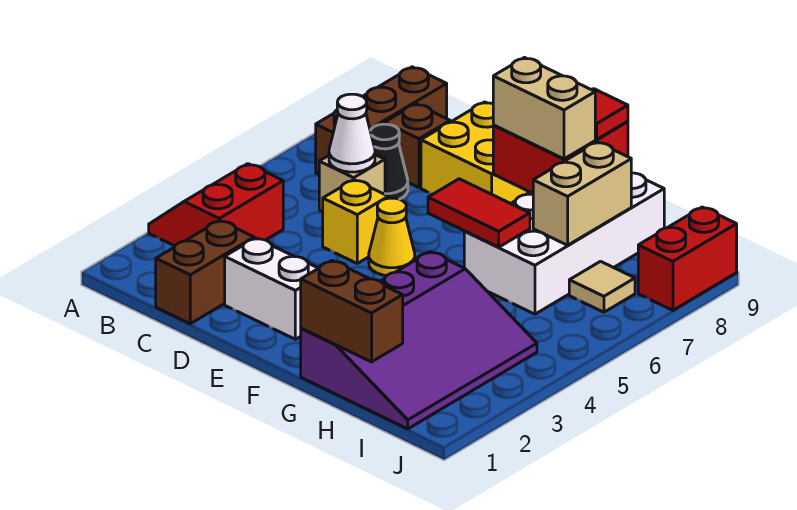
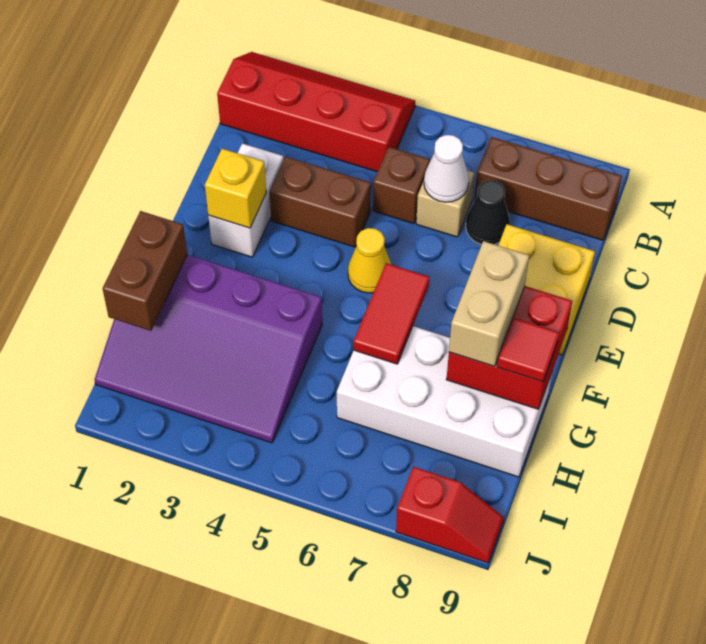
red slope A3:B4 level 1 top B -> red slope A1:B4 level 1 top B
brown brick C1:C2 level 1 -> brown brick D3:D4 level 1
brown brick C8 level 1 -> brown brick C5 level 1
yellow brick D5 level 1 -> yellow brick E2 level 2
tan brick H7:H8 level 2 -> none
tan tile I7 level 1 -> none
red brick J8:J9 level 1 -> red slope J8:J9 level 1 top 8

